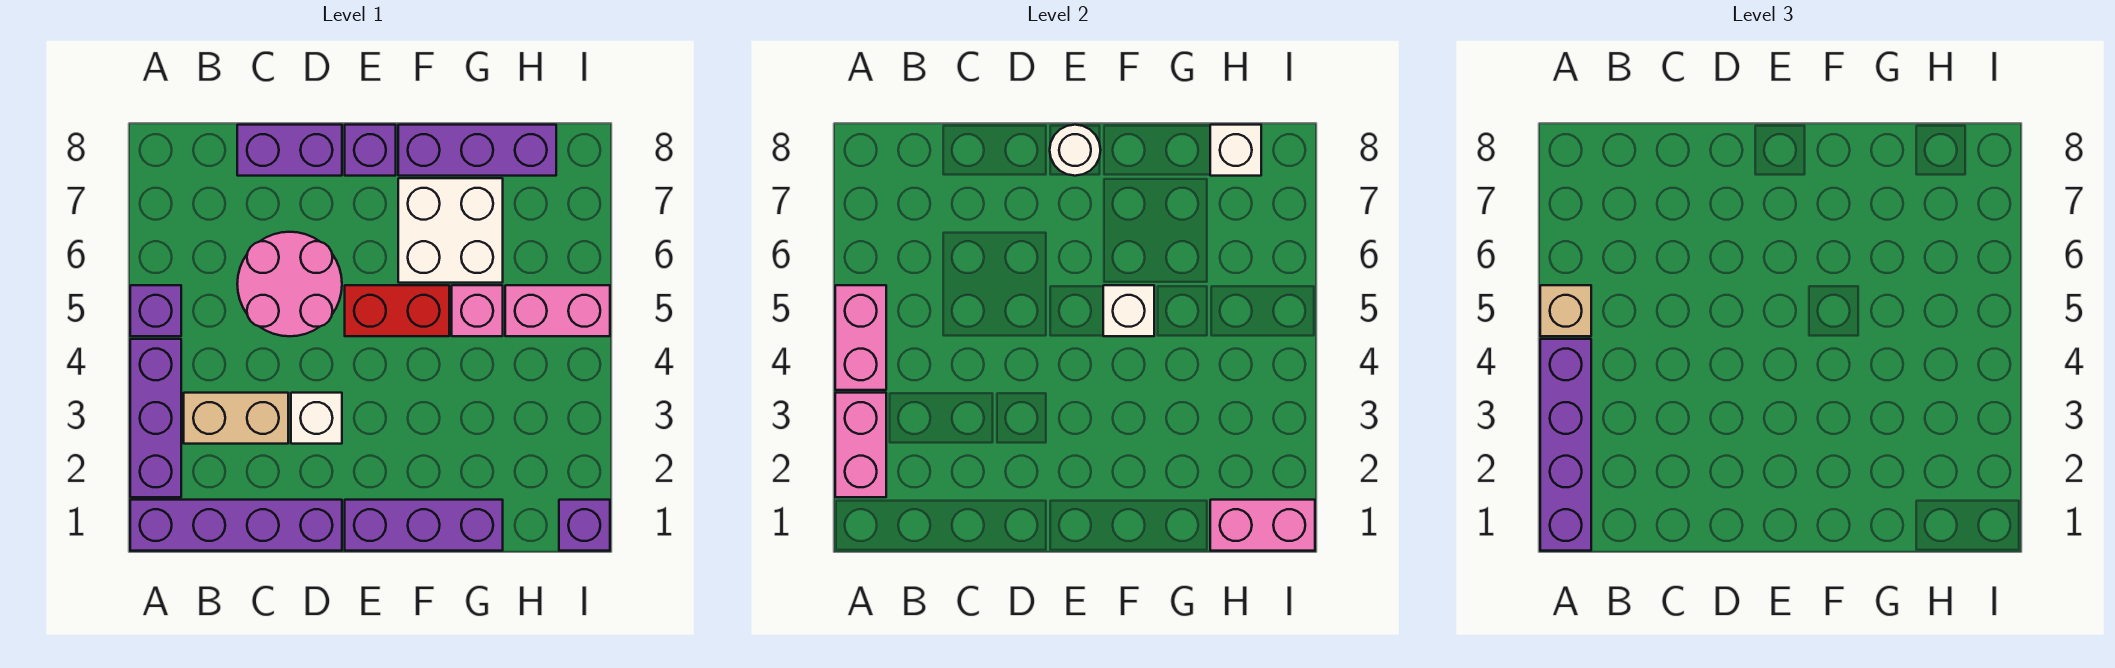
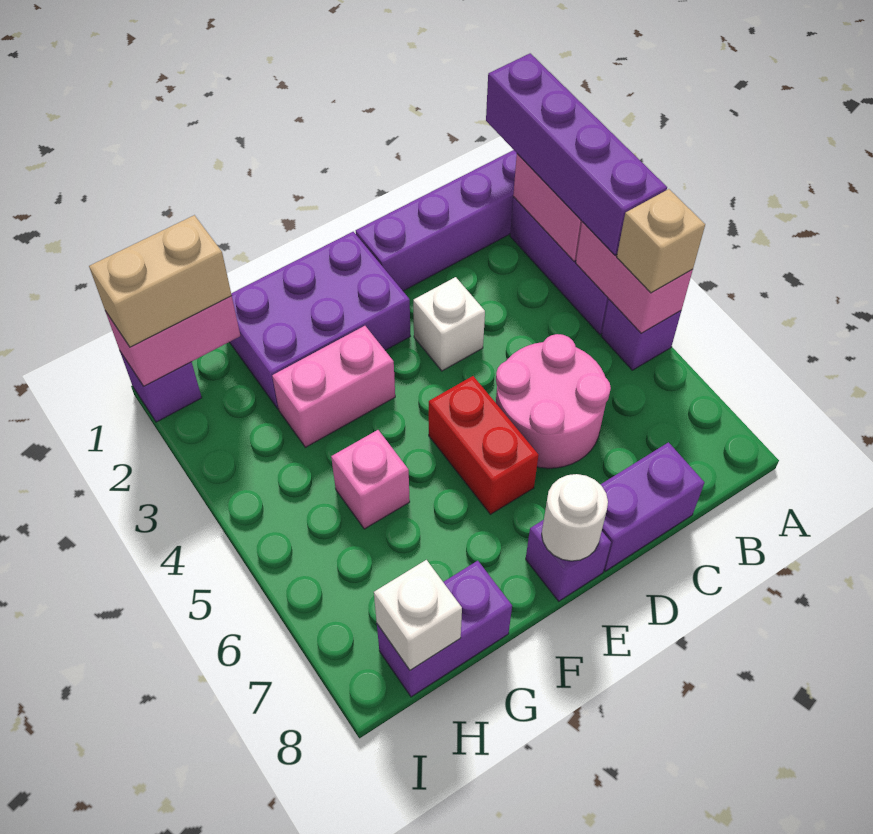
tan brick B3:C3 level 1 -> tan brick H1:I1 level 3
purple brick E1:G1 level 1 -> purple brick E1:G2 level 1
red brick E5:F5 level 1 -> red brick E5:E6 level 1
white brick F5 level 2 -> none
white brick F6:G7 level 1 -> none
purple brick F8:H8 level 1 -> purple brick G8:H8 level 1
pink brick H5:I5 level 1 -> pink brick F3:G3 level 1

